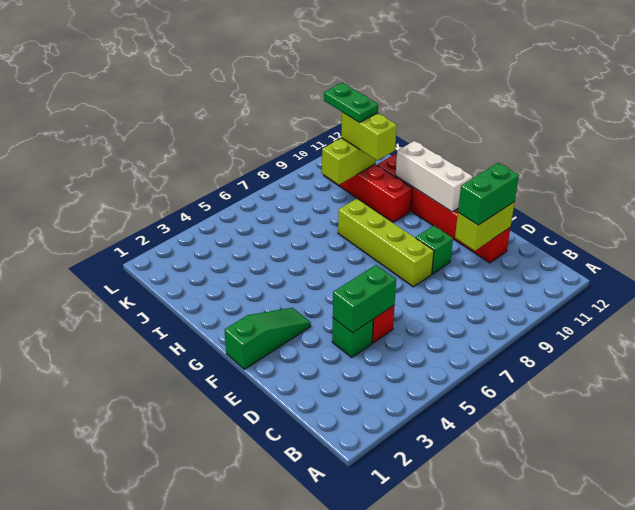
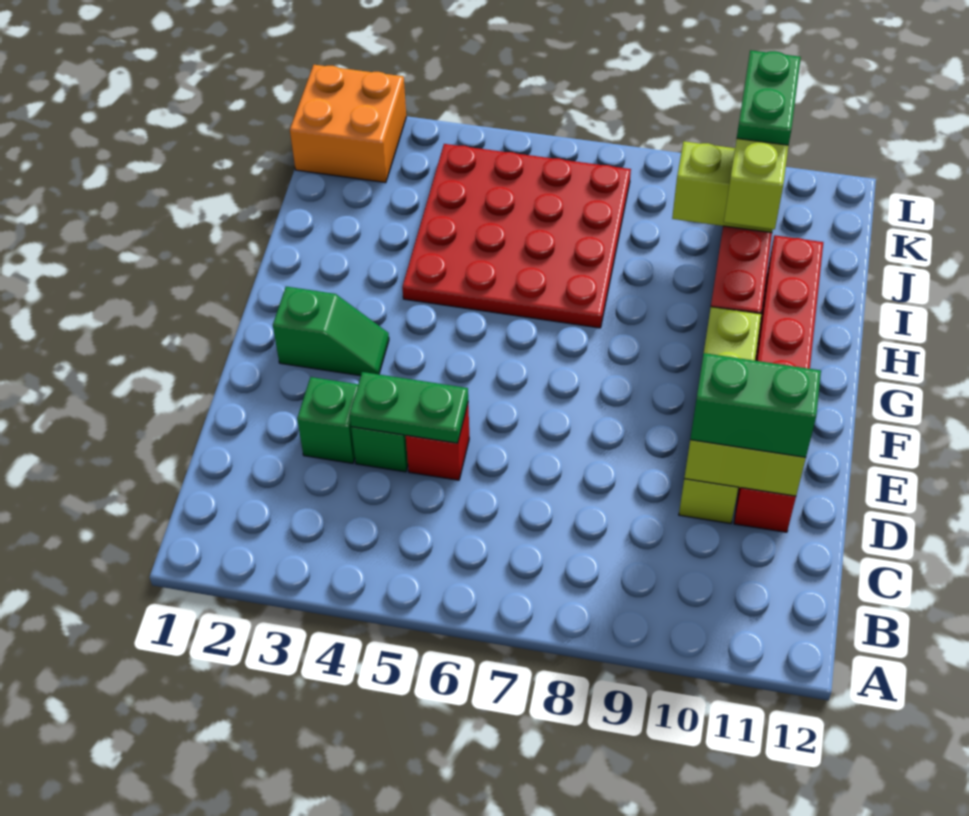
green brick D4:D5 level 2 -> green plate D4:D5 level 2
lime brick E8:H8 level 1 -> lime brick D10:G10 level 1
green brick E9 level 1 -> green brick D3 level 1
green slope F1:F3 level 1 top 1 -> green slope F2:F3 level 1 top 2
white brick F11:H11 level 2 -> none
none -> red plate H4:K7 level 1
none -> orange brick K1:L2 level 1

